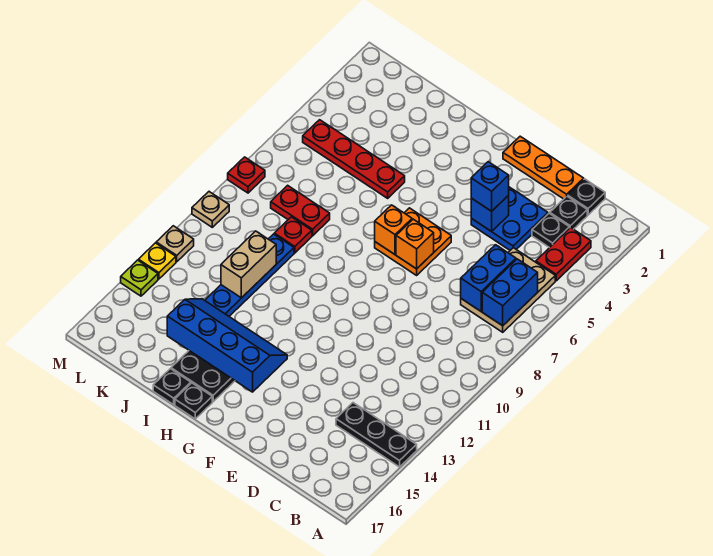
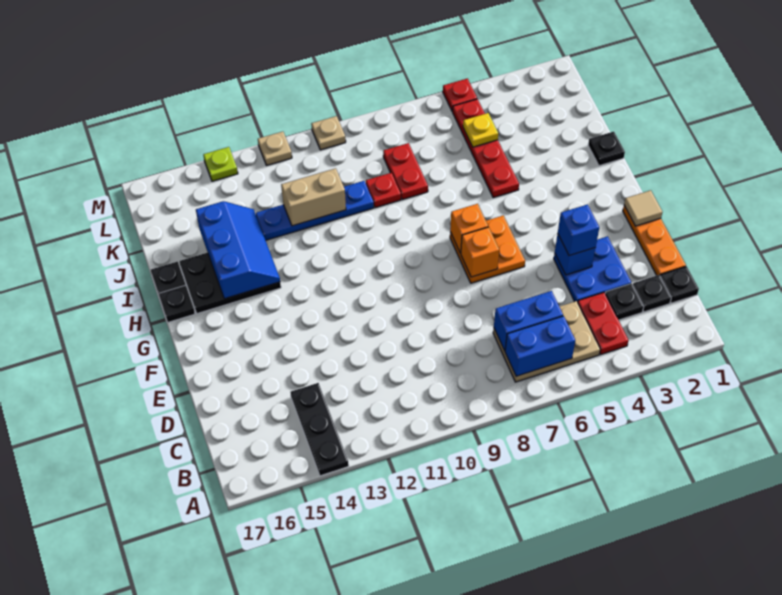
red plate B3:B4 level 1 -> red plate B4:C4 level 1
none -> tan tile F1 level 2
blue slope G14:J15 level 2 top 15 -> blue slope H14:J15 level 2 top 15
none -> black plate I1 level 1
red plate M8 level 1 -> red plate M5 level 1
yellow plate M13 level 1 -> yellow plate K5 level 2

